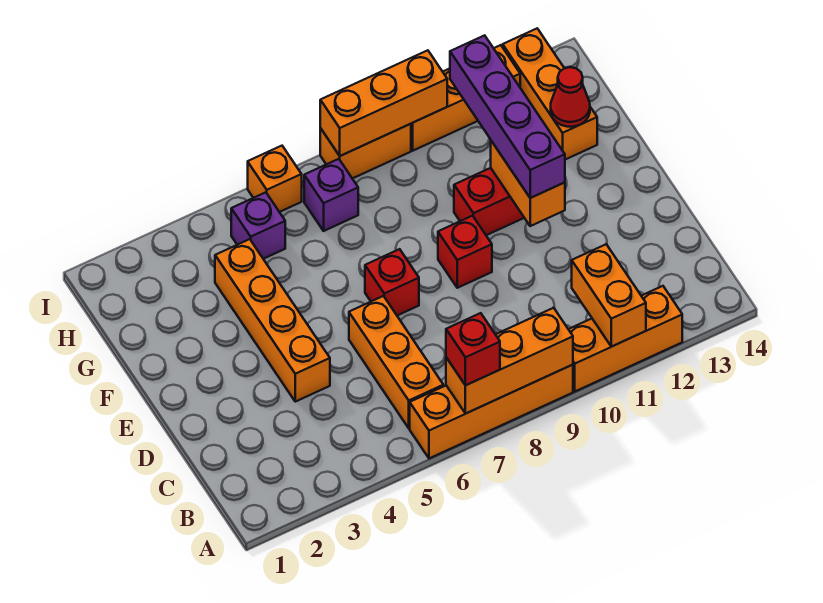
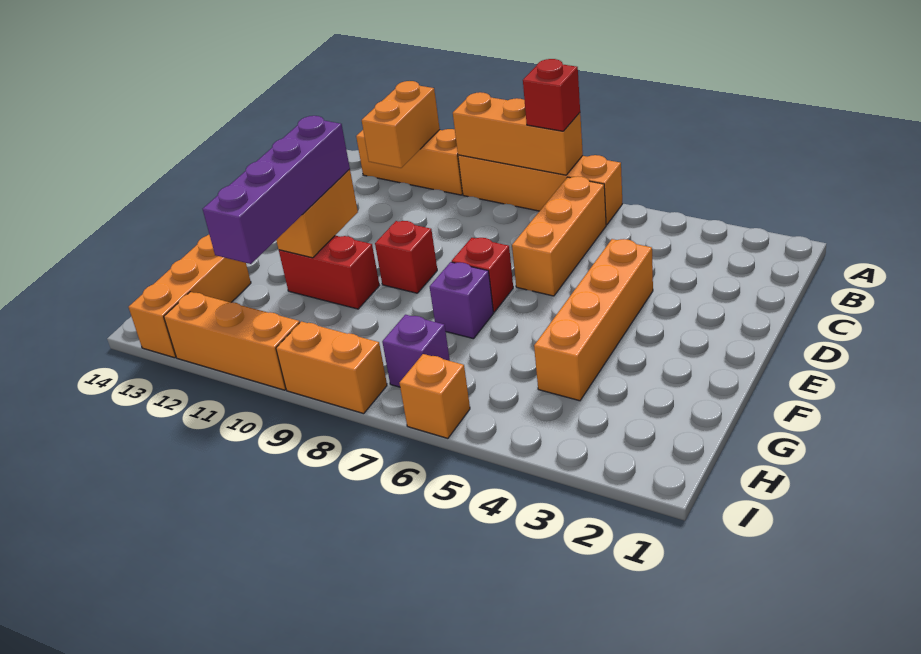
red cone G13 level 2 -> none
purple brick H5 level 1 -> purple brick F7 level 1
orange brick I8:I10 level 2 -> none

